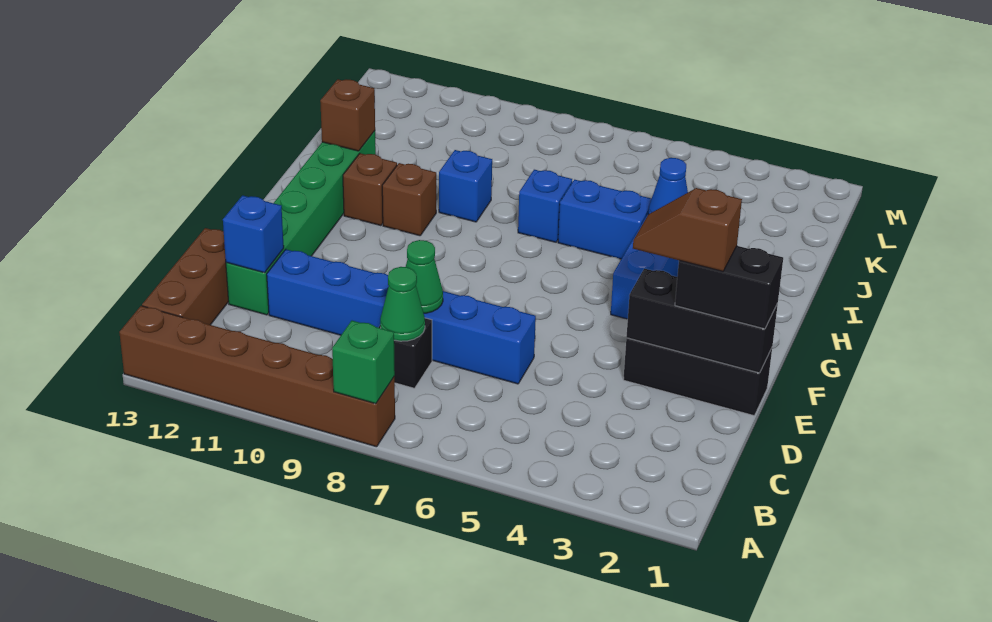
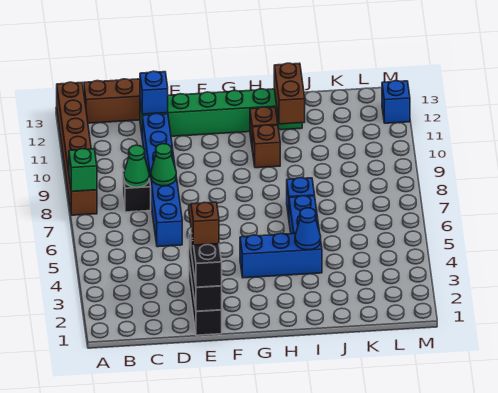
blue brick I9 level 1 -> blue brick M12 level 1
brown brick I12 level 2 -> brown brick I11:I12 level 2

